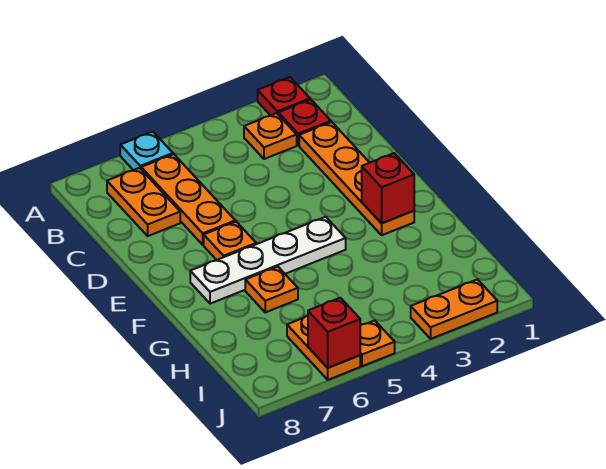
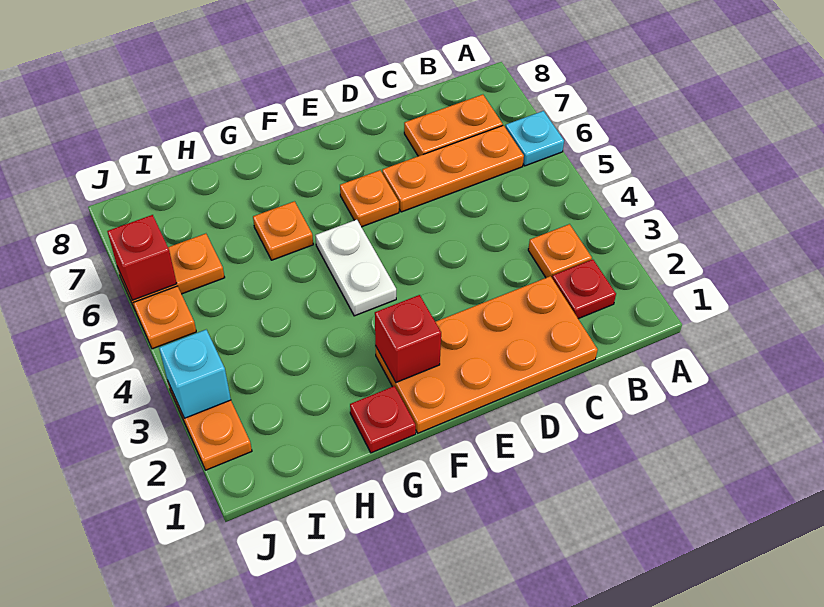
red plate A2 level 1 -> red plate G1 level 1
orange plate C2:F2 level 1 -> orange plate C1:F2 level 1
white plate F4:F7 level 1 -> white plate F4:F5 level 1
none -> cyan brick J3 level 2

